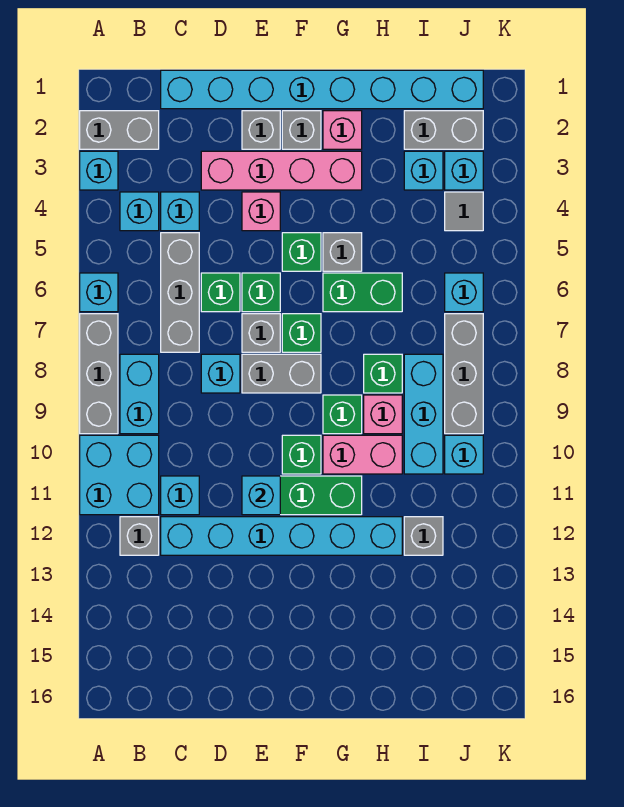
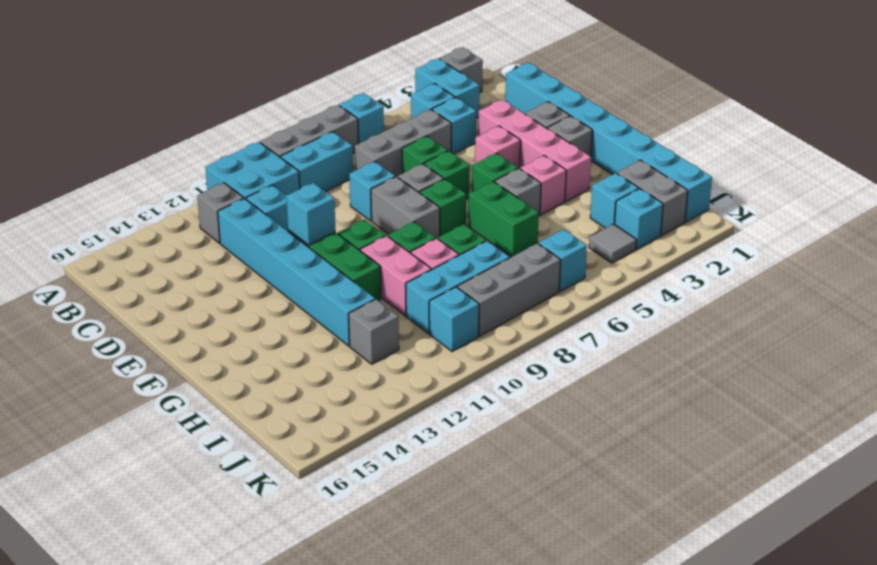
grey brick A2:B2 level 1 -> grey brick A2 level 1
cyan brick A3 level 1 -> cyan brick A3:B3 level 1
pink brick G2 level 1 -> pink brick G4 level 1

